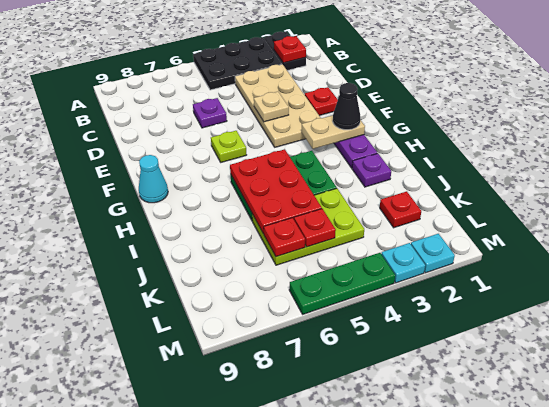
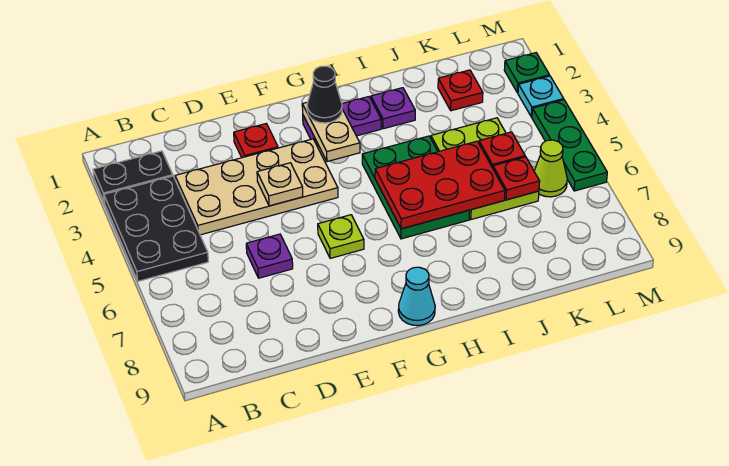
red plate B2 level 2 -> none
none -> lime cone L6 level 1
cyan plate M2 level 1 -> green plate M2 level 1

